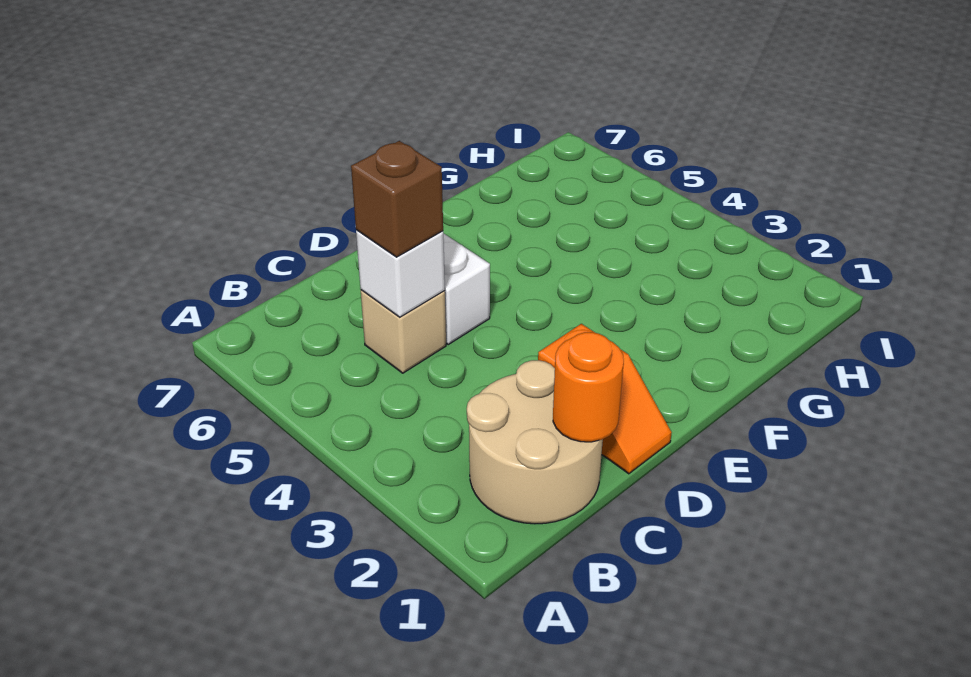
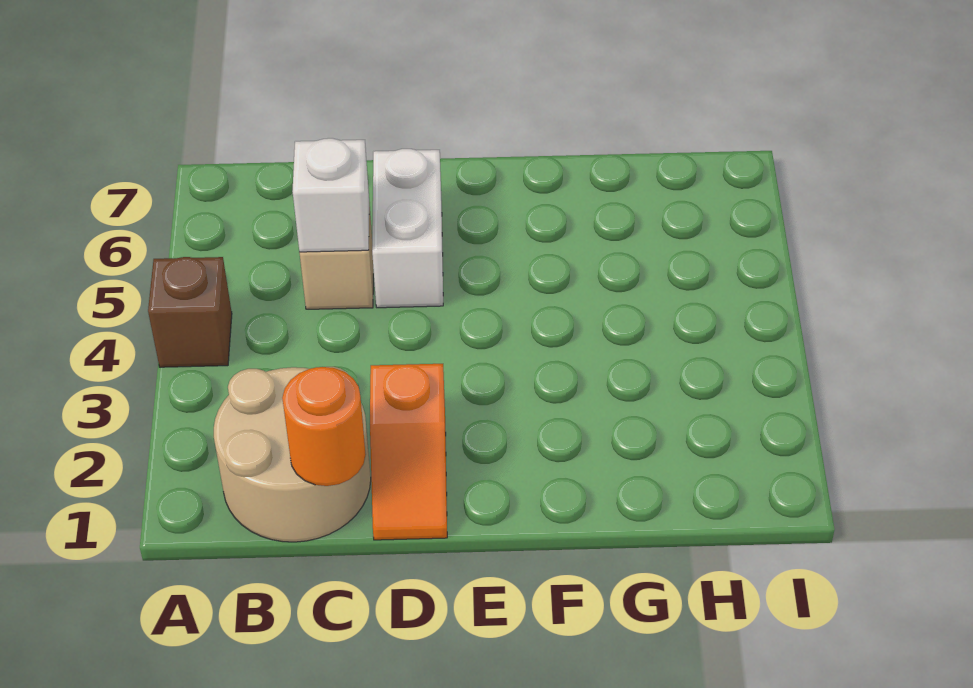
brown brick C5 level 3 -> brown brick A4 level 1

